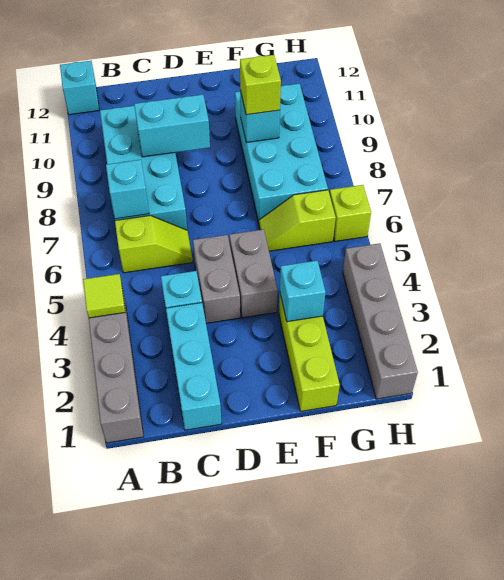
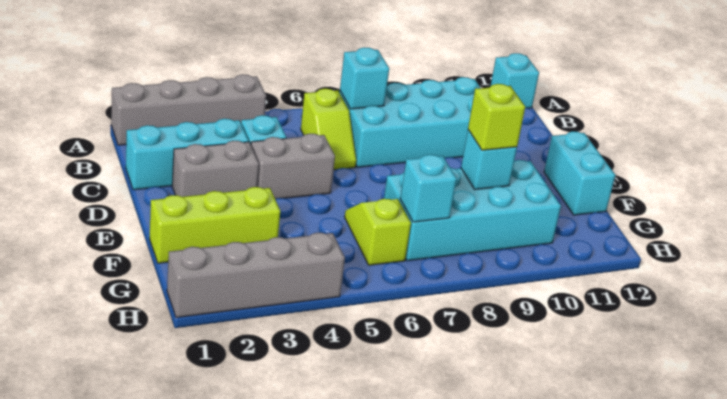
lime tile A4 level 2 -> none
cyan brick C9:D9 level 2 -> cyan brick E12:F12 level 1
grey brick E4:E5 level 1 -> grey brick D2:D3 level 1
cyan brick F3 level 2 -> cyan brick G7 level 2
lime brick H6 level 1 -> none

